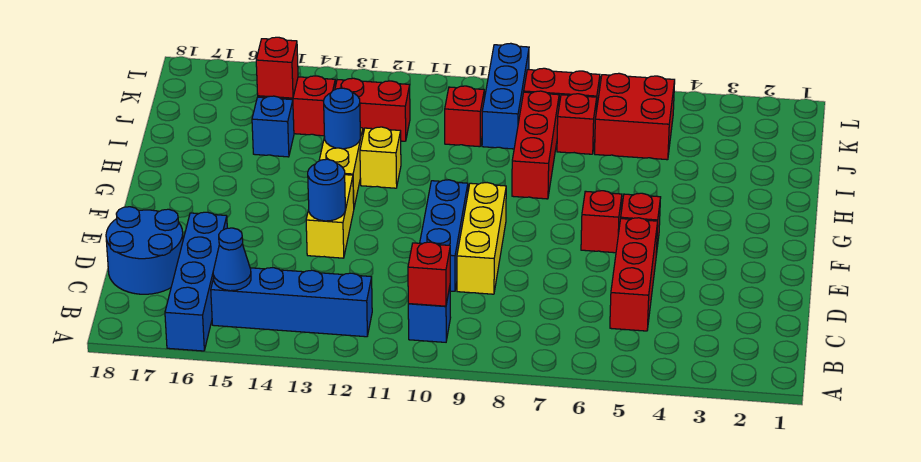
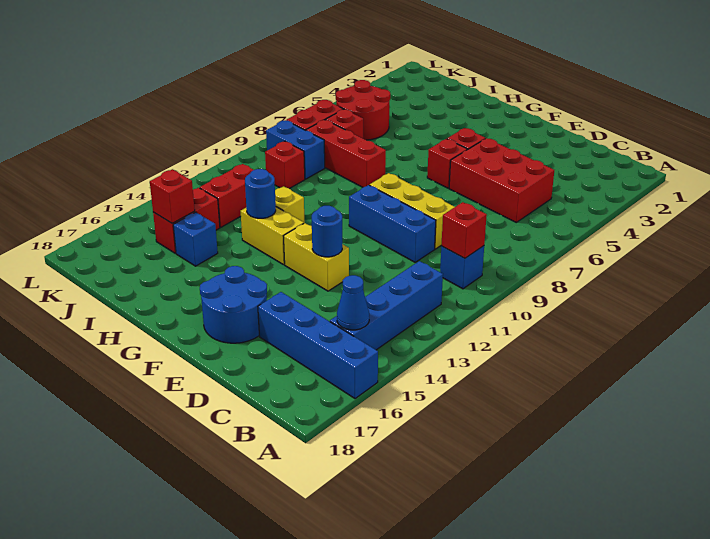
red brick C5:E5 level 1 -> red brick C5:E6 level 1
blue round brick C17:D18 level 1 -> blue round brick E16:F17 level 1
red brick J5:K6 level 1 -> red round brick J5:K6 level 1
blue brick J9:L9 level 1 -> blue brick J9:K9 level 1

